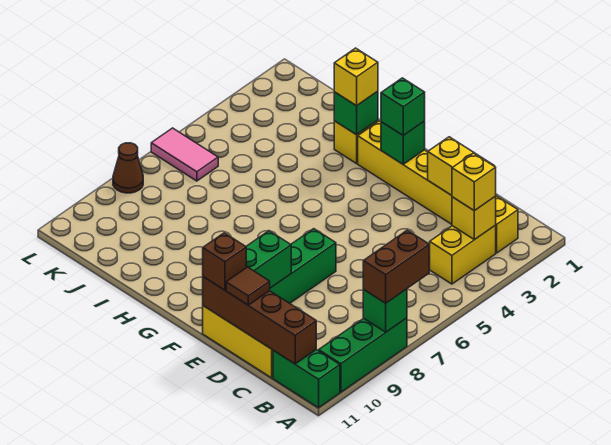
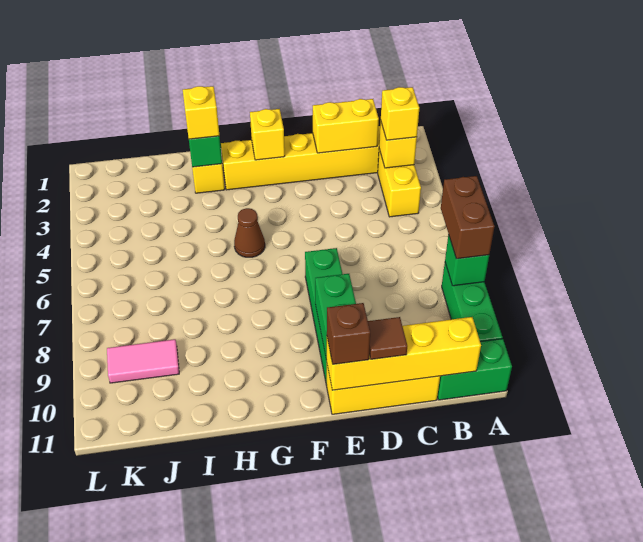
brown brick B11:E11 level 2 -> yellow brick B11:E11 level 2
green brick F2 level 2 -> yellow brick F2 level 2
green brick F2 level 3 -> none
pink tile K6:L6 level 1 -> pink tile J9:K9 level 1
brown cone L8 level 1 -> brown cone G5 level 1

